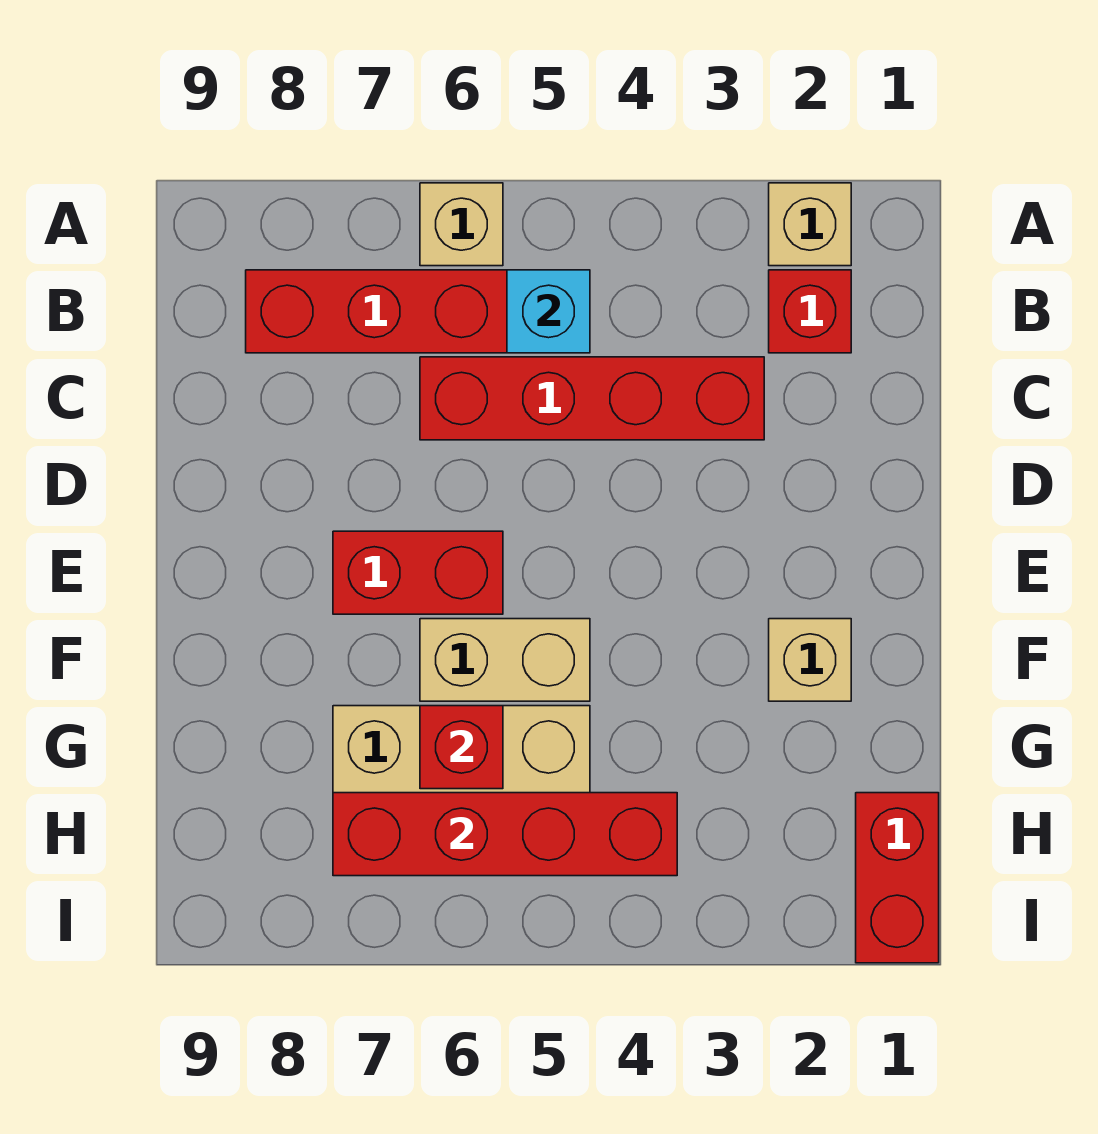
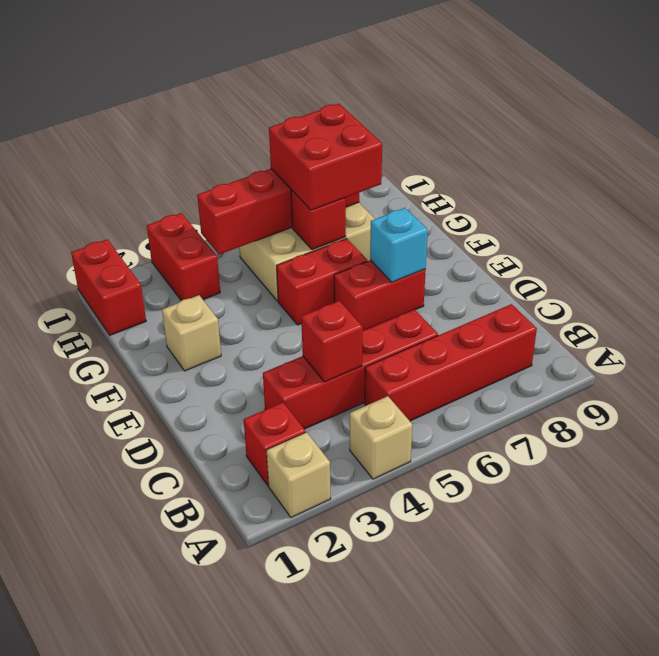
tan brick A6 level 1 -> tan brick A4 level 1
cyan brick B5 level 2 -> cyan brick E7 level 2
none -> red brick C4 level 2
tan brick F5:F6 level 1 -> red brick F5:F6 level 1
none -> red brick G6:H7 level 3
none -> red brick H3:I3 level 1

